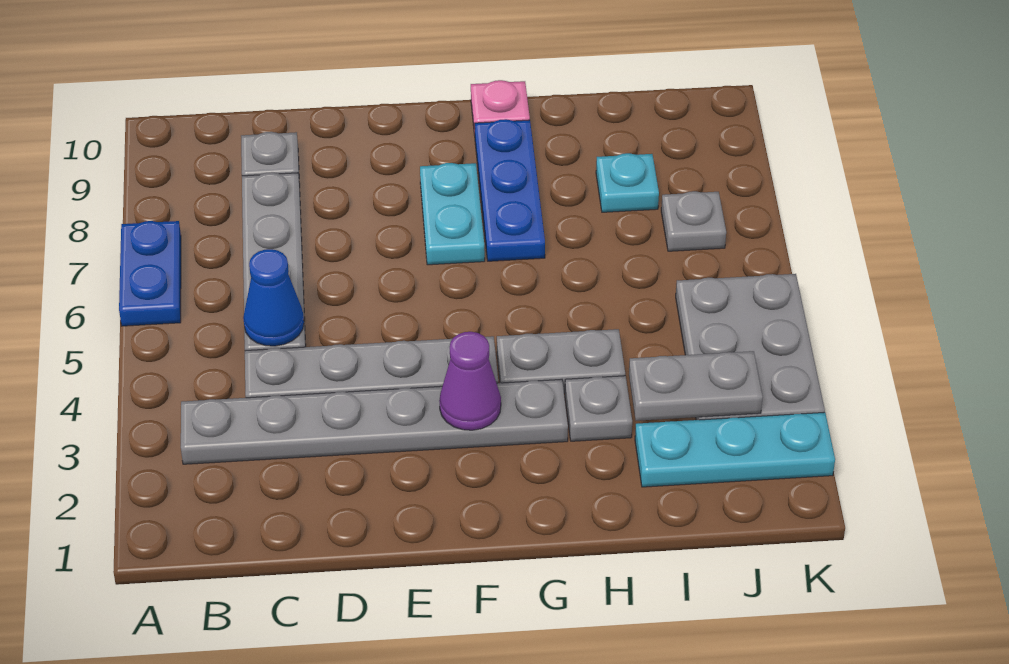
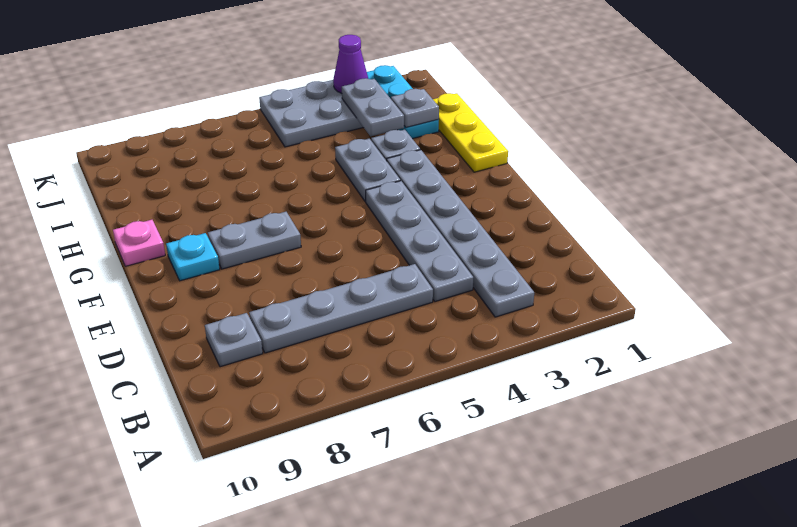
blue plate A6:A7 level 1 -> none
blue cone C5 level 2 -> none
purple cone F3 level 2 -> purple cone K3 level 2
cyan plate F7:F8 level 1 -> grey plate F7:F8 level 1
none -> yellow plate G1:I1 level 1
blue plate G7:G9 level 1 -> none
cyan plate I8 level 1 -> cyan plate F9 level 1
grey plate J7 level 1 -> grey plate I2 level 2

